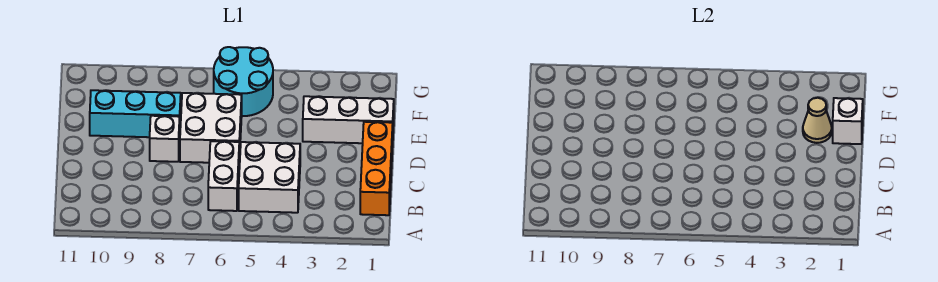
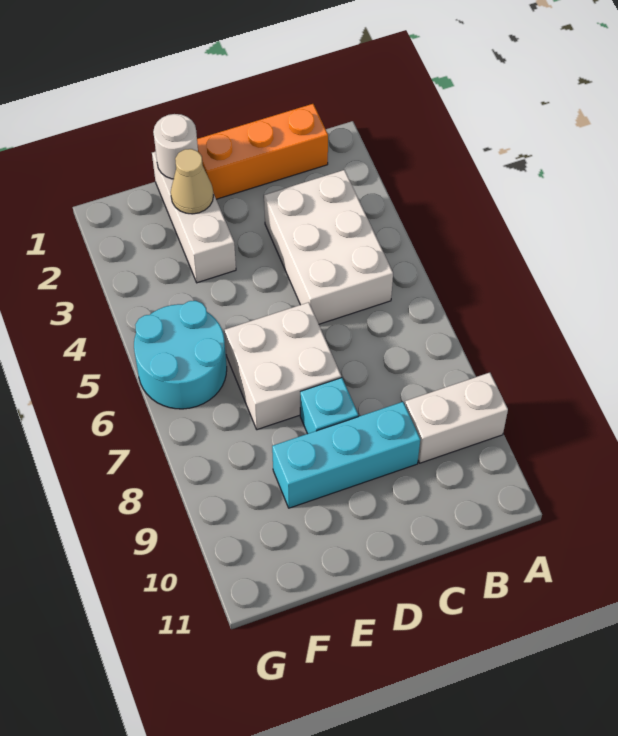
white brick B4:C5 level 1 -> white brick B3:C5 level 1
white brick B6:C6 level 1 -> white brick A9:B9 level 1
white brick D8 level 1 -> cyan brick D8 level 1
white brick E1 level 2 -> white round brick E1 level 2
cyan brick E8:E10 level 1 -> cyan brick C9:E9 level 1

